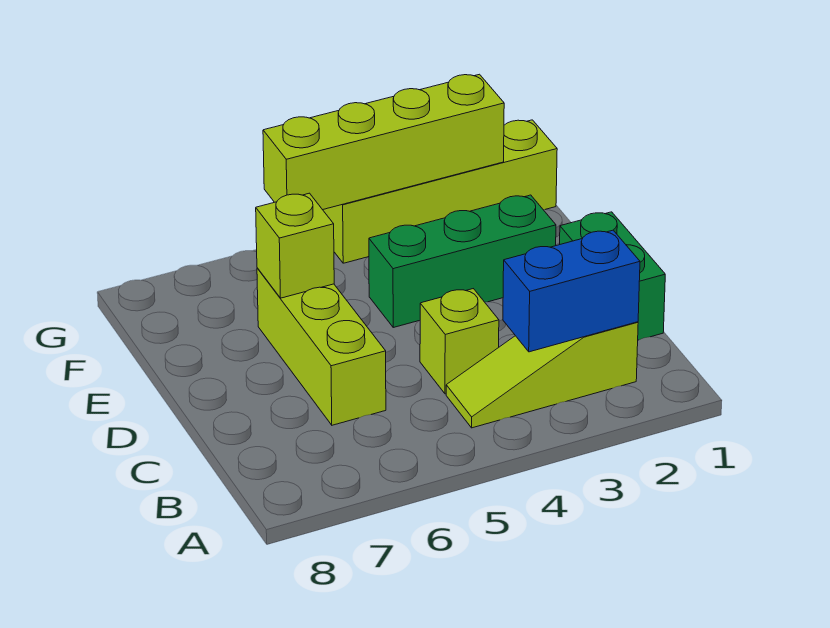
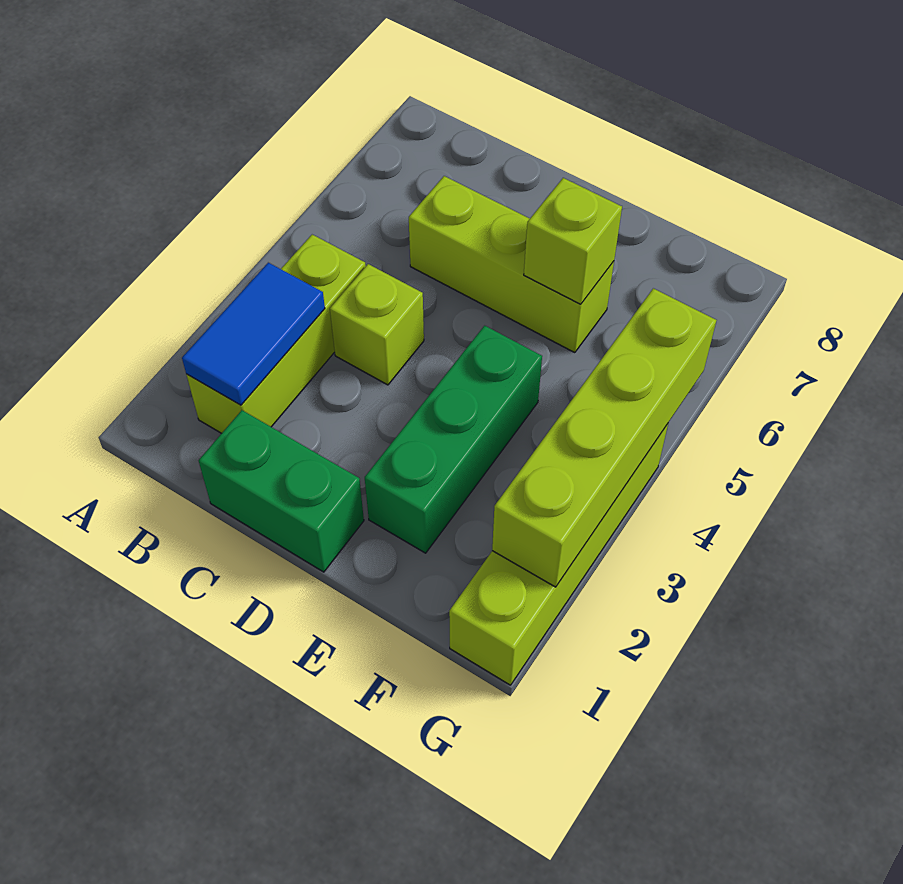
lime slope B2:B4 level 1 top 2 -> lime brick B2:B4 level 1
blue brick B2:B3 level 2 -> blue tile B2:B3 level 2

